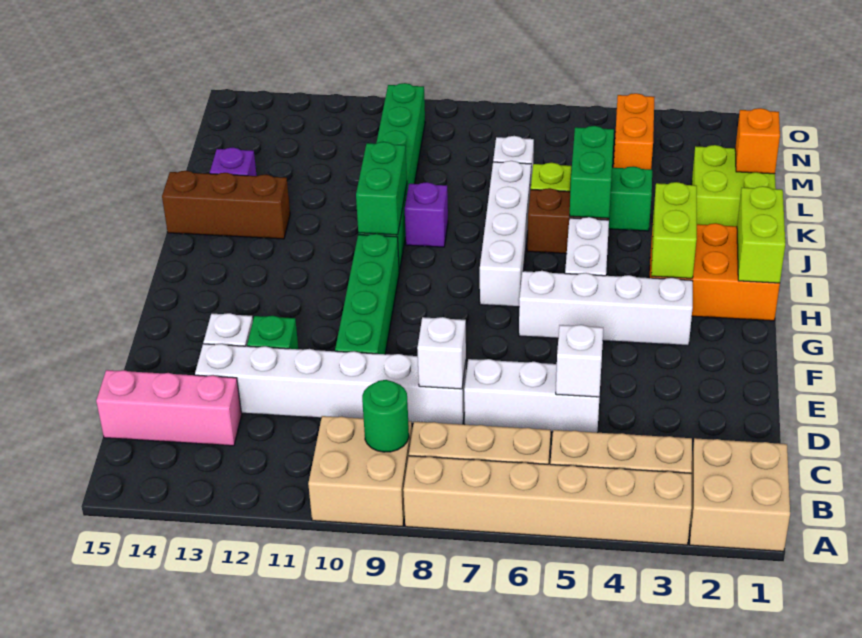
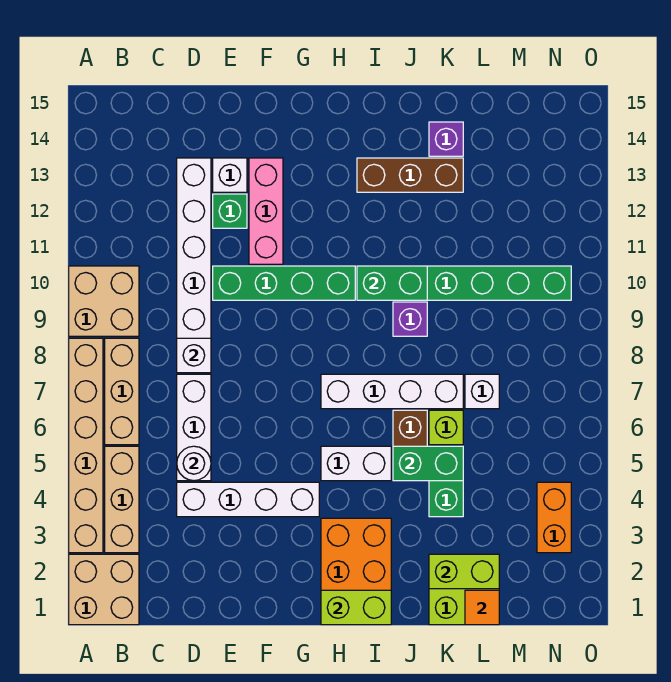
green round brick B9 level 2 -> none
pink brick C13:C15 level 1 -> pink brick F11:F13 level 1
white brick D5 level 2 -> white round brick D5 level 2
white brick G3:G6 level 1 -> white brick D4:G4 level 1
lime brick H3:I3 level 2 -> lime brick K2:L2 level 2
brown brick J13:J15 level 1 -> brown brick I13:K13 level 1
orange brick L1 level 2 -> orange tile L1 level 2
orange brick M4:N4 level 1 -> orange brick N3:N4 level 1

